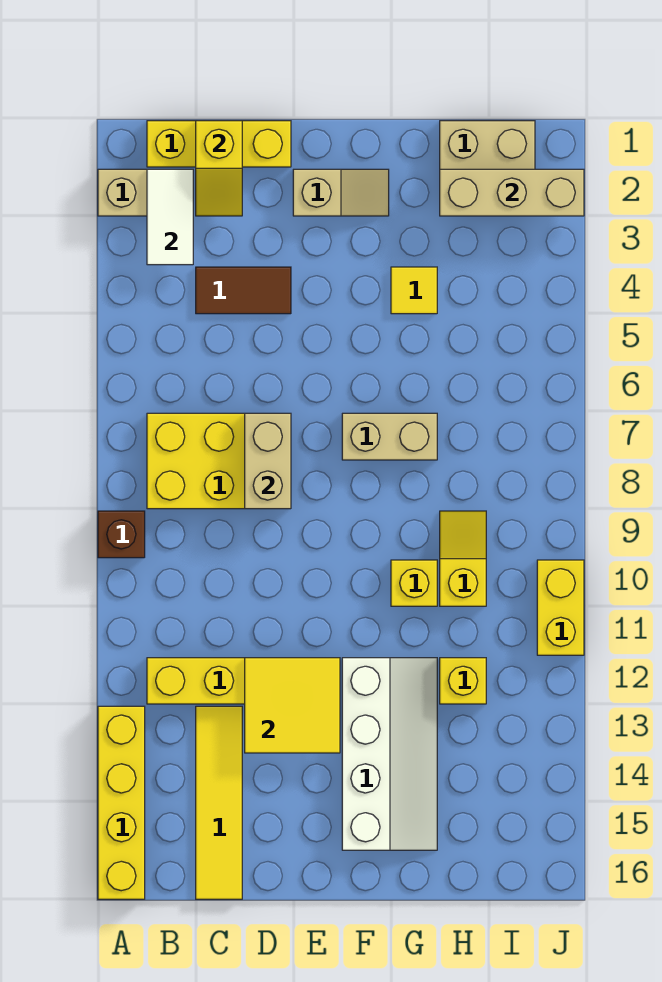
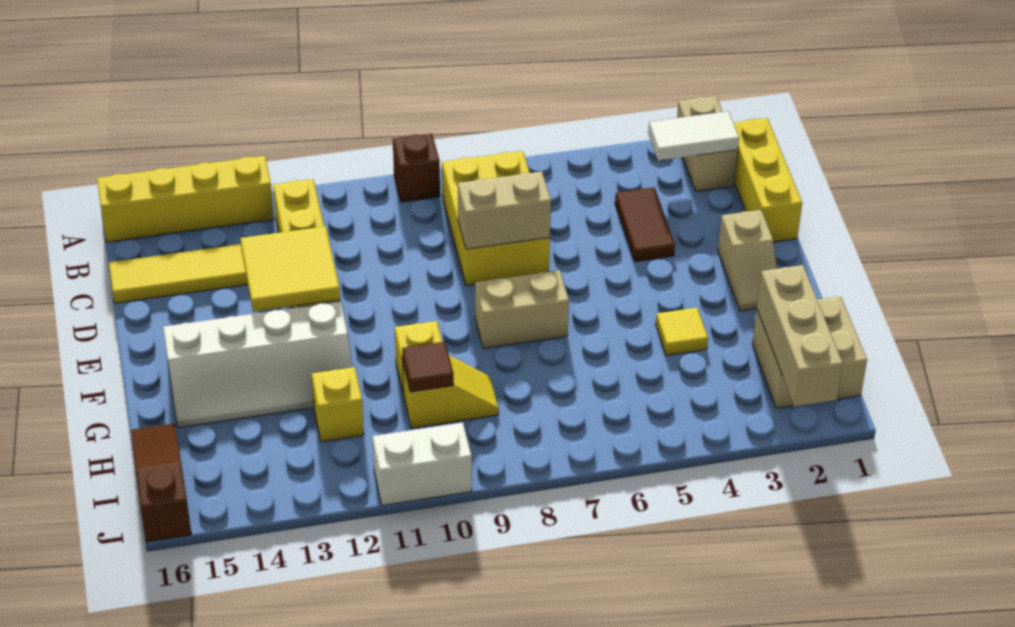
yellow slope C1:C2 level 2 top 1 -> none
tan brick F7:G7 level 1 -> tan brick F7:F8 level 1
none -> brown tile H10 level 2
none -> brown slope H16:J16 level 1 top J
yellow brick J10:J11 level 1 -> white brick J10:J11 level 1

